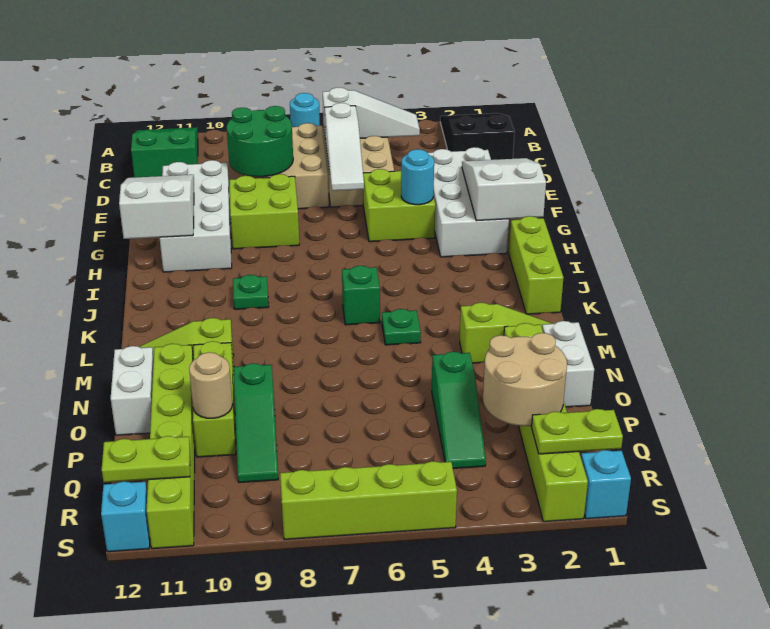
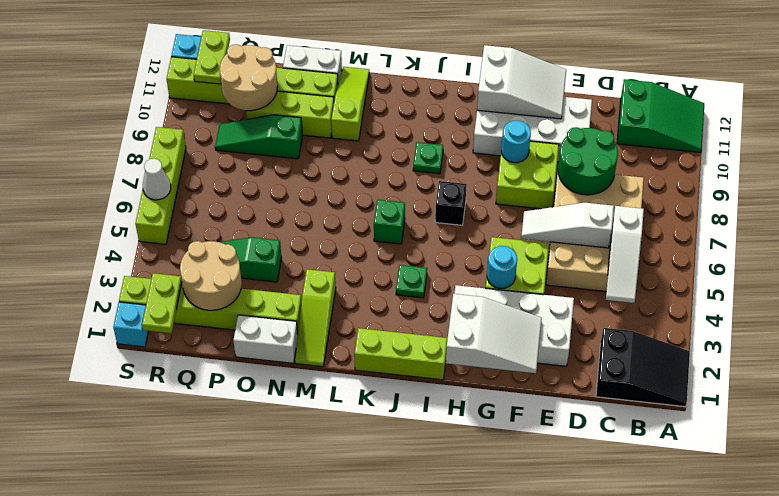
cyan round brick A7 level 1 -> cyan round brick G9 level 2
none -> black brick I7 level 1
green plate L5 level 1 -> green plate J4 level 1
tan round brick P10 level 2 -> tan round brick P10:Q11 level 2
none -> white cone S6 level 2

